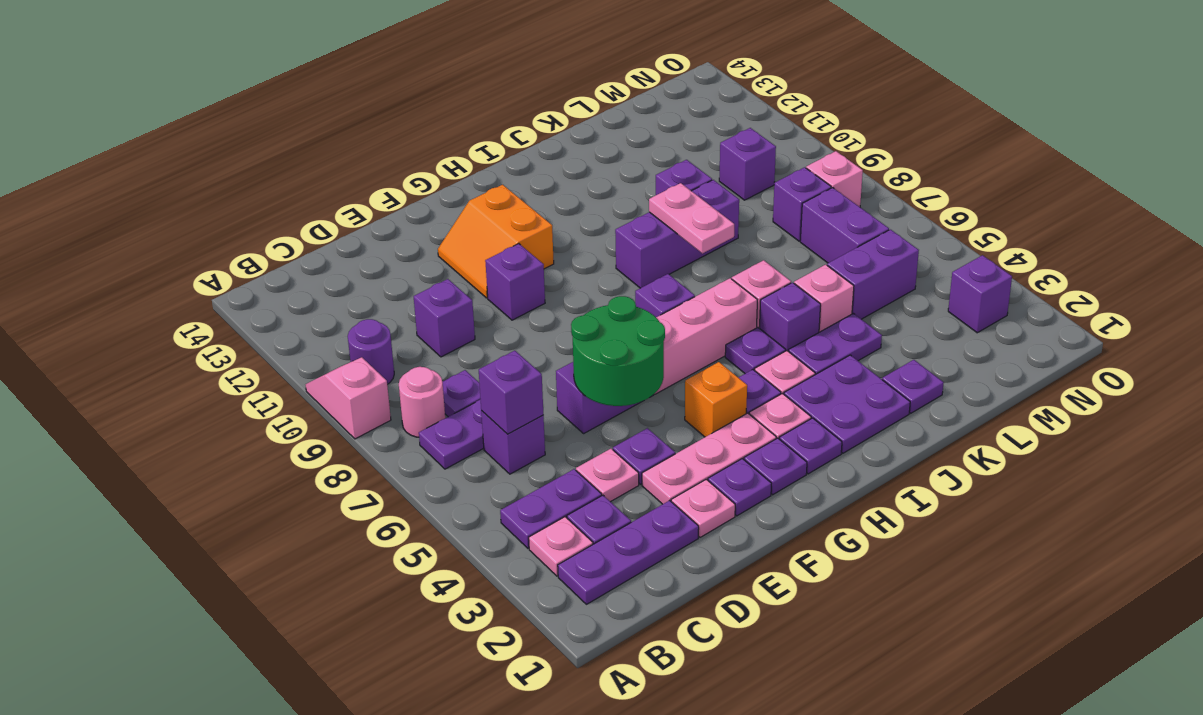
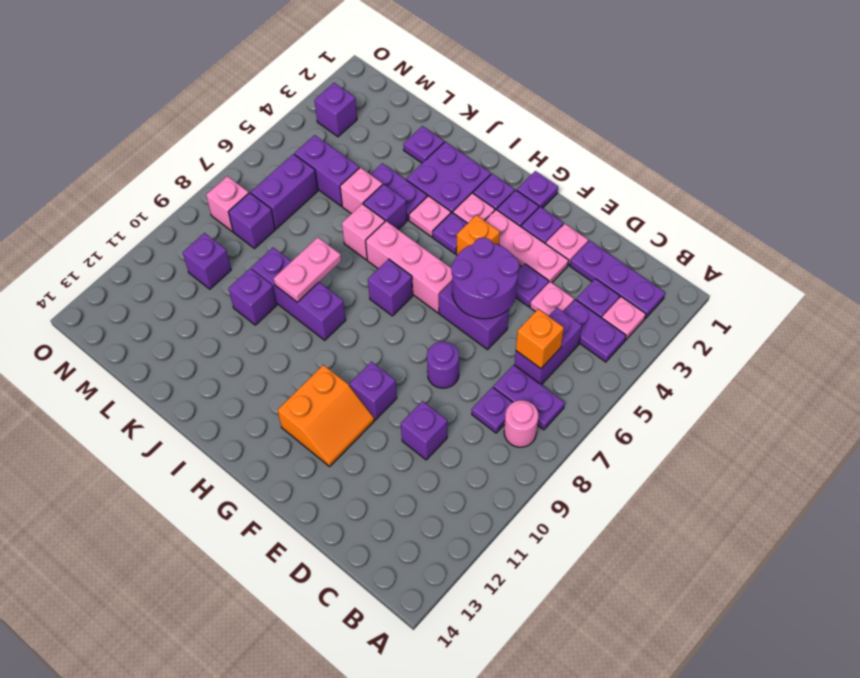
pink slope A9:A10 level 1 top 9 -> none
purple round brick B10 level 1 -> purple round brick E8 level 1
purple brick C6 level 1 -> purple brick C5:C6 level 1
purple brick C6 level 2 -> orange brick C6 level 2
green round brick E5:F6 level 2 -> purple round brick E5:F6 level 2
purple plate I5 level 1 -> purple plate G1 level 1

